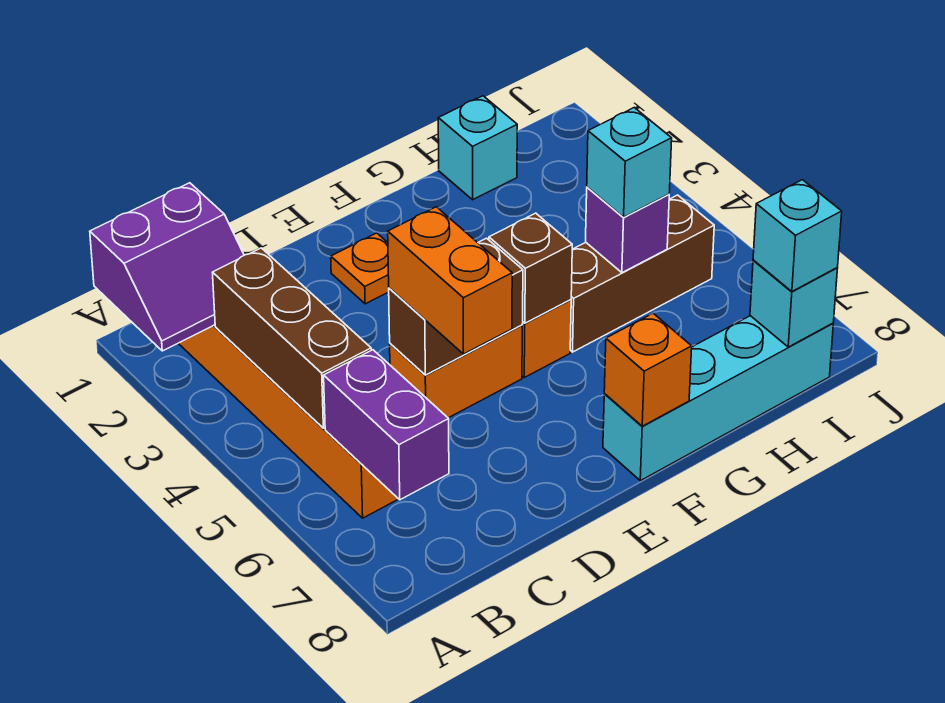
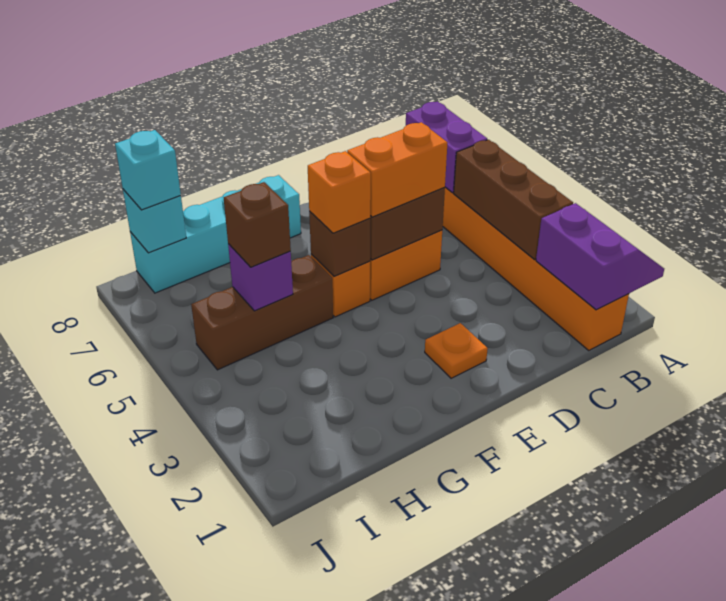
purple slope A1:B2 level 2 top 1 -> purple slope A1:B2 level 2 top B
orange brick D5:D6 level 3 -> orange brick D5:E5 level 3
orange brick F8 level 2 -> orange brick F5 level 3
cyan brick H1 level 1 -> none
cyan brick H5 level 3 -> brown brick H5 level 3

